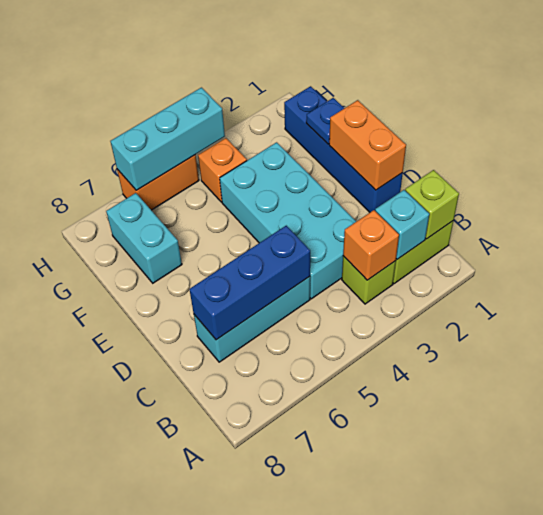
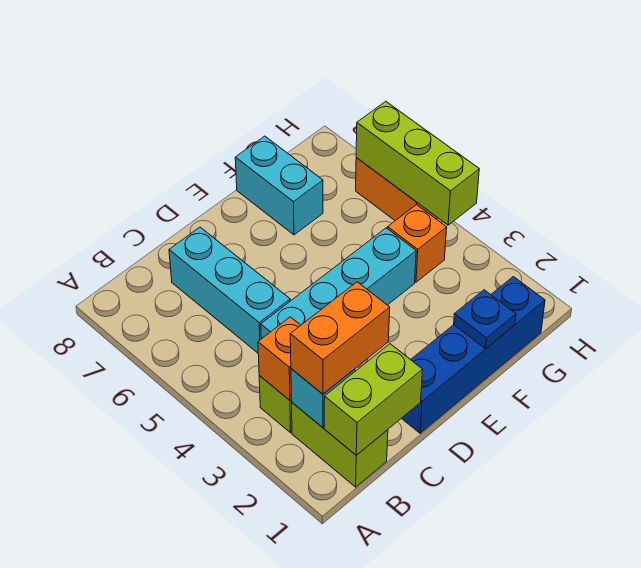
lime brick B1 level 2 -> lime brick B1:C1 level 2
cyan brick C3:F4 level 1 -> cyan brick C4:F4 level 1
blue brick C5:C7 level 2 -> none
orange brick D1:E1 level 2 -> orange brick B2:C2 level 3
cyan brick F7:G7 level 1 -> cyan brick F7:F8 level 1
cyan brick H4:H6 level 2 -> lime brick H4:H6 level 2

